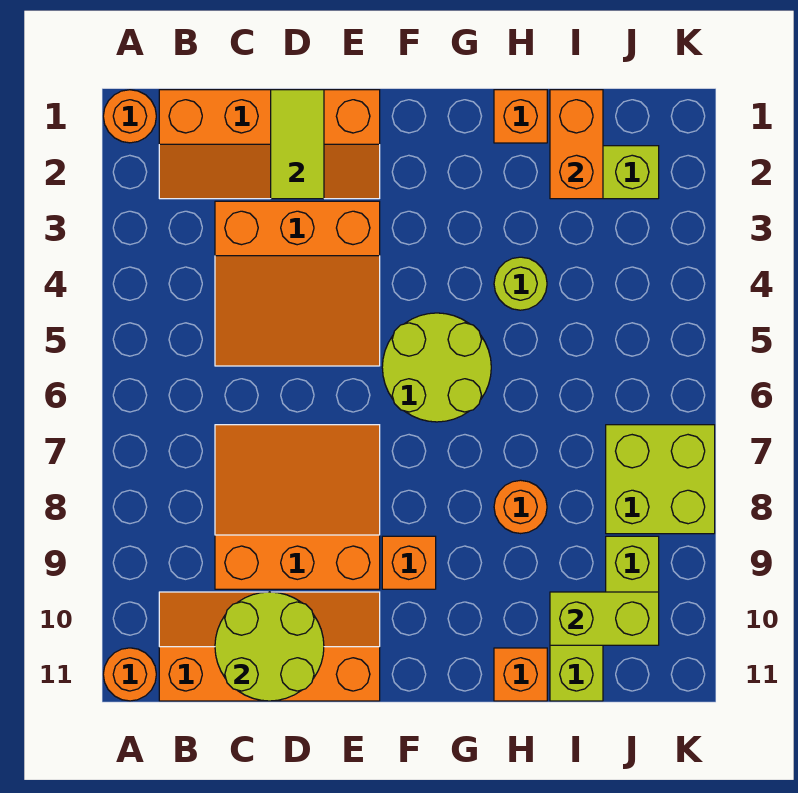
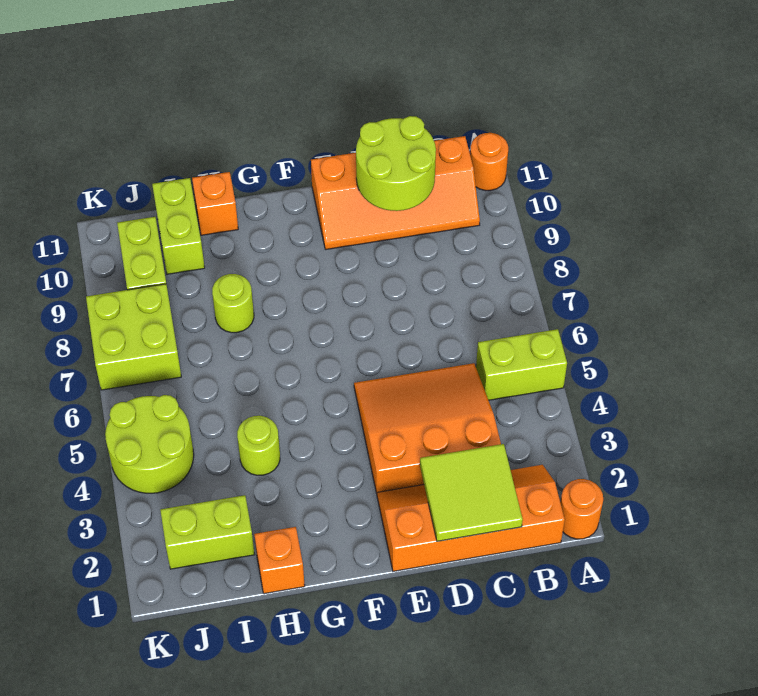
orange slope C7:E9 level 1 top 9 -> none
lime tile D1:D2 level 2 -> lime tile C1:D2 level 2
lime round brick F5:G6 level 1 -> lime round brick J4:K5 level 1
orange brick F9 level 1 -> none
orange round brick H8 level 1 -> lime round brick H8 level 1
orange brick I1:I2 level 2 -> none
lime brick I10:J10 level 2 -> lime brick A5:B5 level 1

